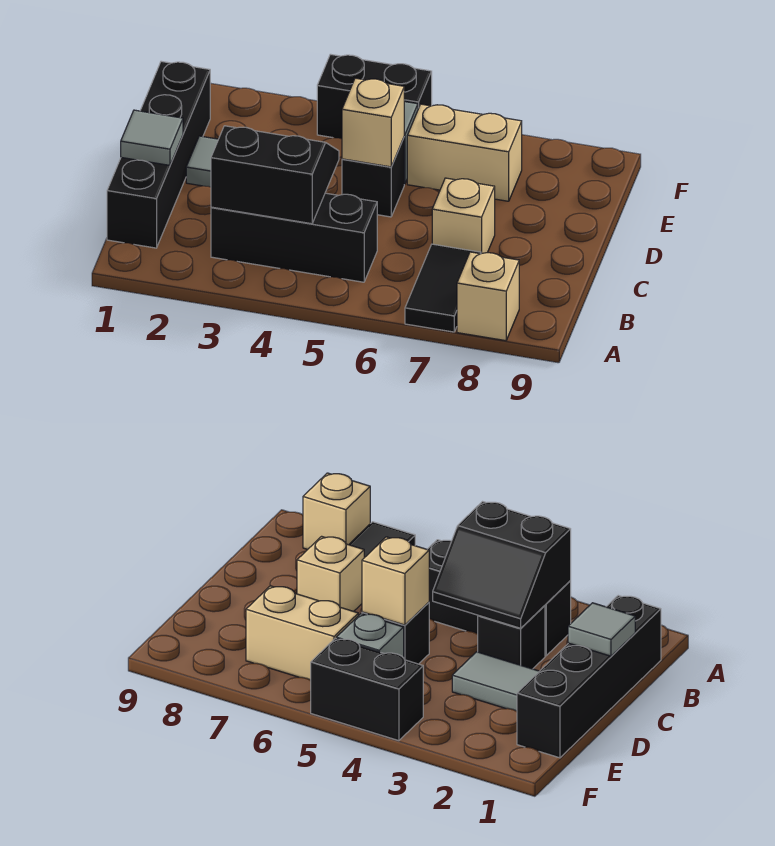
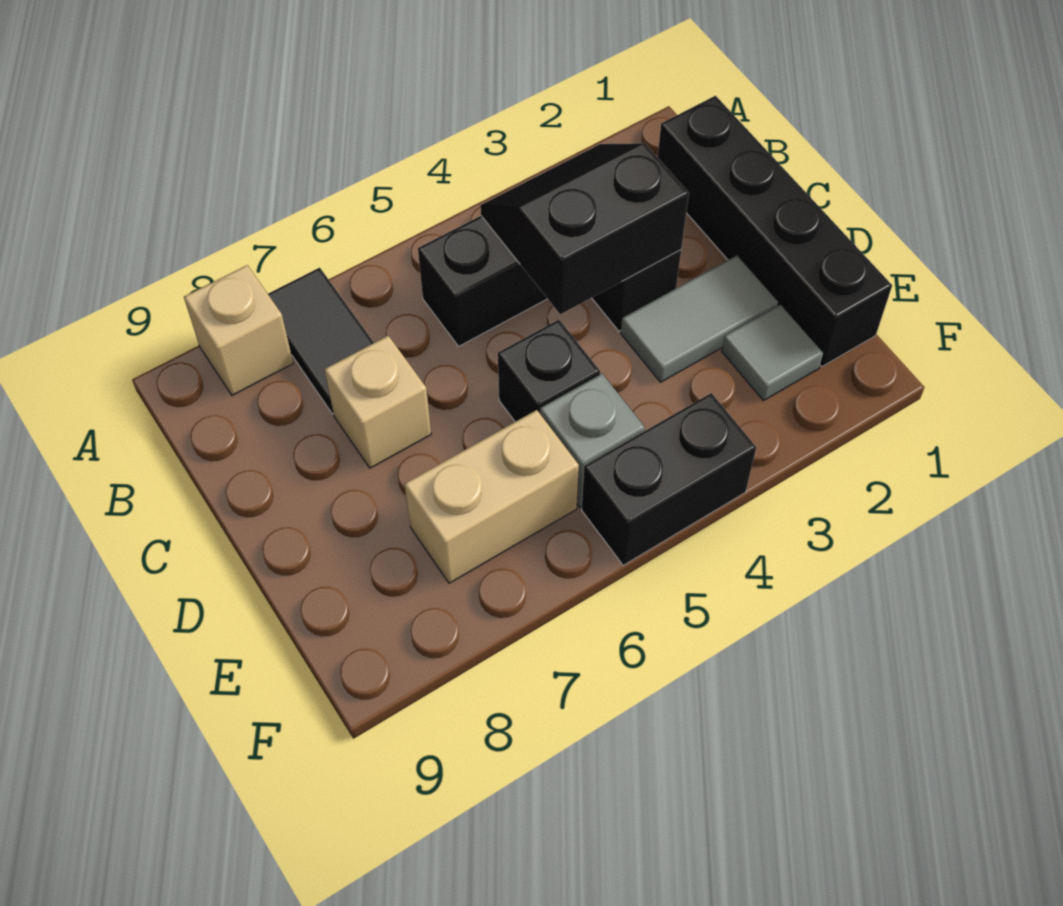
black slope B3:C4 level 2 top B -> black slope B3:C4 level 2 top C
grey tile C1 level 2 -> grey tile E2 level 1
tan brick D5 level 2 -> none

